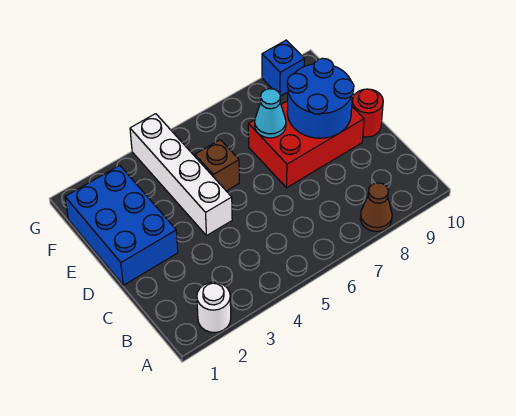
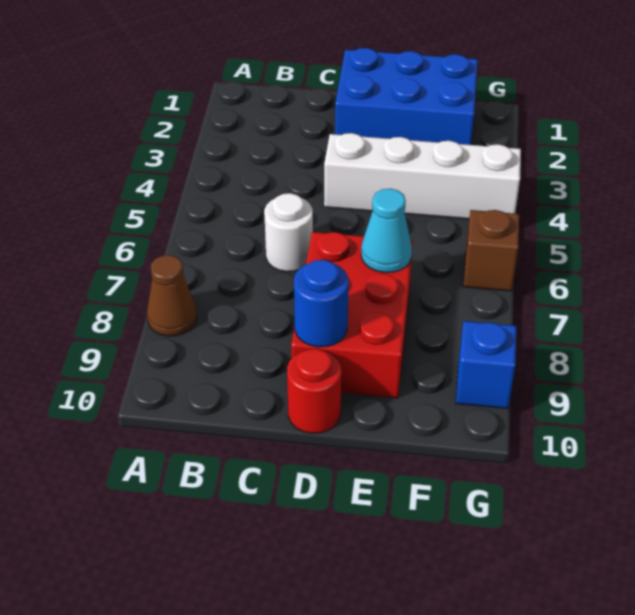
white round brick A2 level 1 -> white round brick C6 level 1
blue round brick D8:E9 level 2 -> blue round brick D9 level 2
brown brick E5 level 1 -> brown brick G6 level 1

